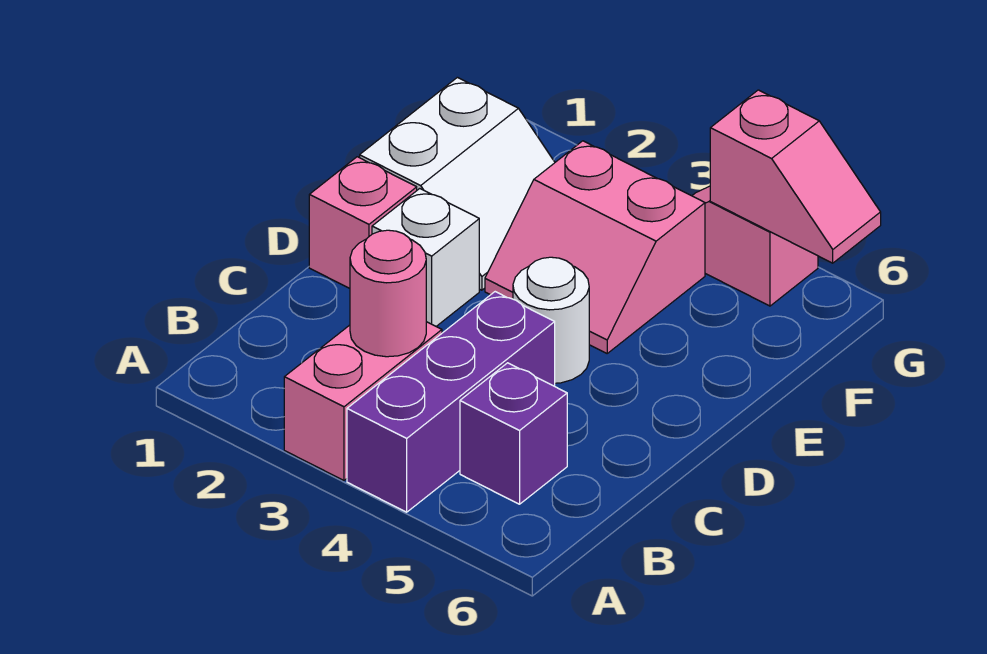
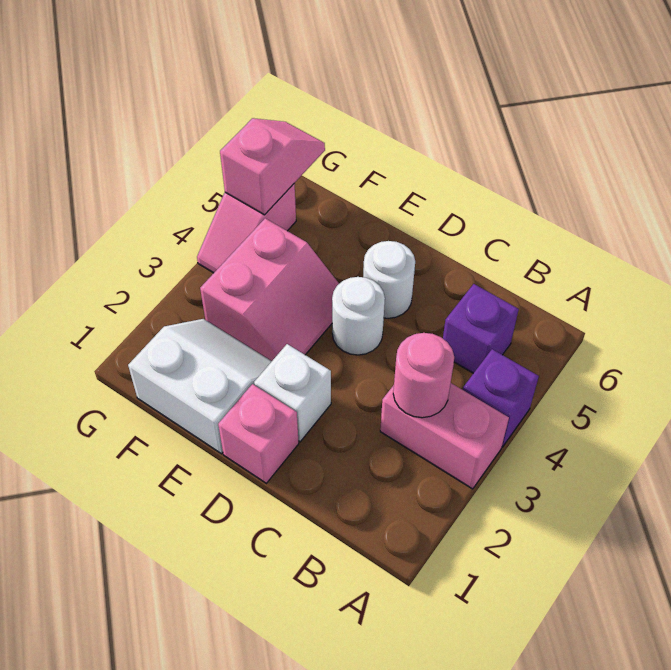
purple brick A4:C4 level 1 -> purple brick A4 level 1
none -> white round brick D5 level 1

